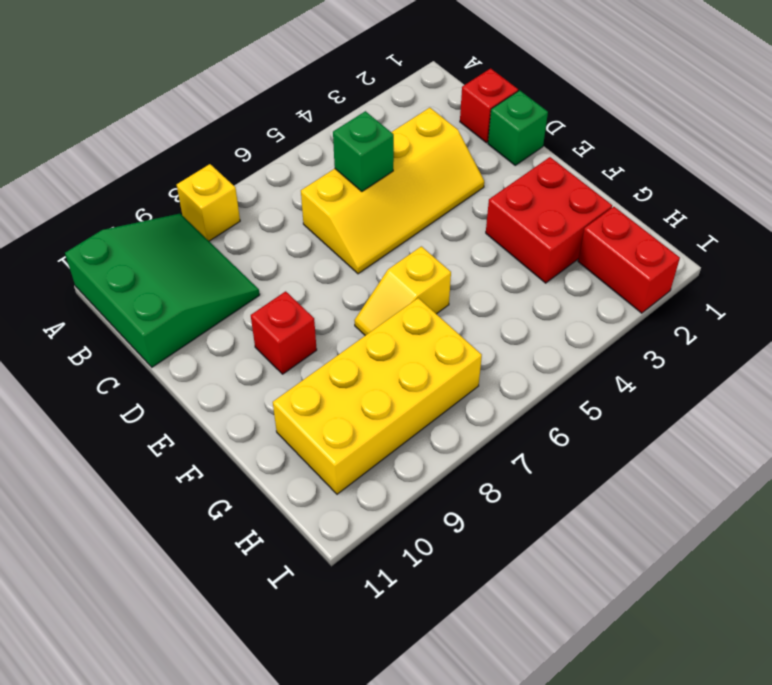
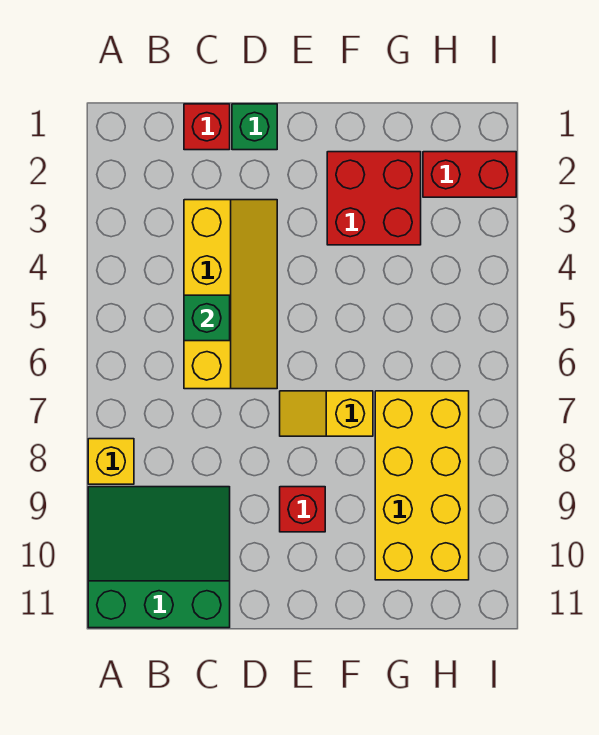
yellow slope F6:F7 level 1 top 6 -> yellow slope E7:F7 level 1 top F

